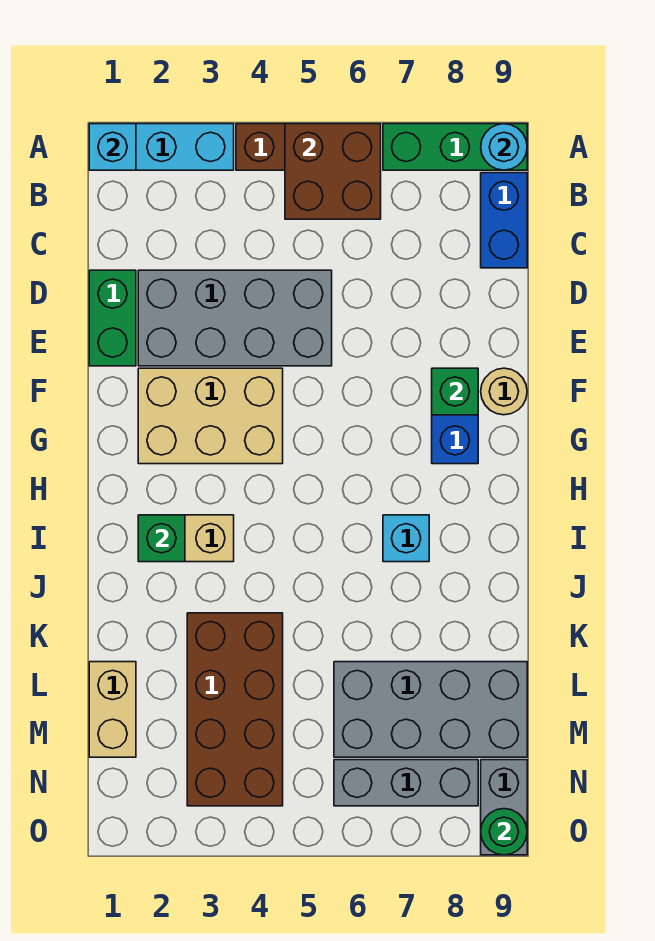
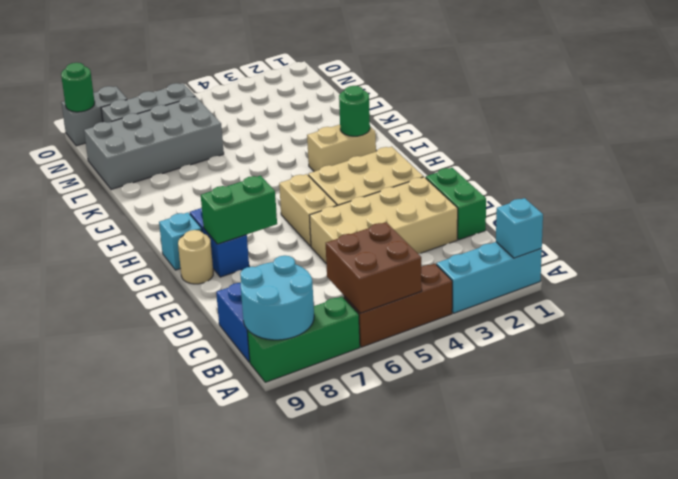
cyan round brick A9 level 2 -> cyan round brick A8:B9 level 2
grey brick D2:E5 level 1 -> tan brick D2:E5 level 1
green brick F8 level 2 -> green brick F7:F8 level 2
green brick I2 level 2 -> green round brick I2 level 2
cyan brick I7 level 1 -> cyan brick G9 level 1
brown brick K3:N4 level 1 -> none
tan brick L1:M1 level 1 -> tan brick F5:G5 level 1
grey brick N9:O9 level 1 -> grey brick O8:O9 level 1

